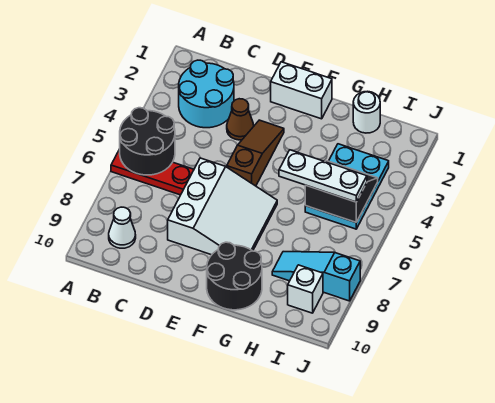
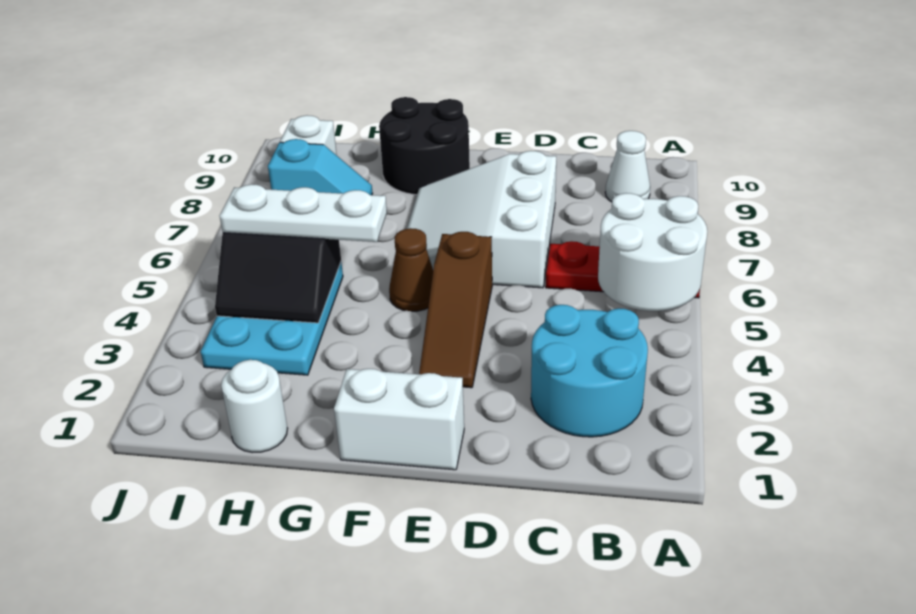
black round brick A5:B6 level 2 -> white round brick A5:B6 level 2
brown cone D3 level 1 -> brown cone F5 level 1
cyan slope H8:J8 level 1 top J -> cyan slope H8:I8 level 1 top I

